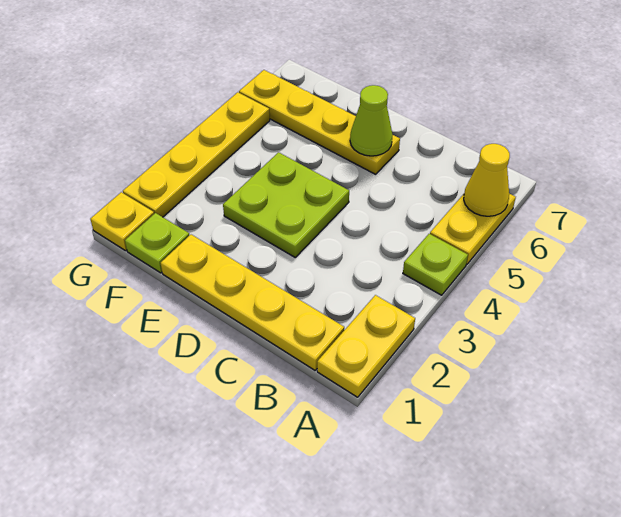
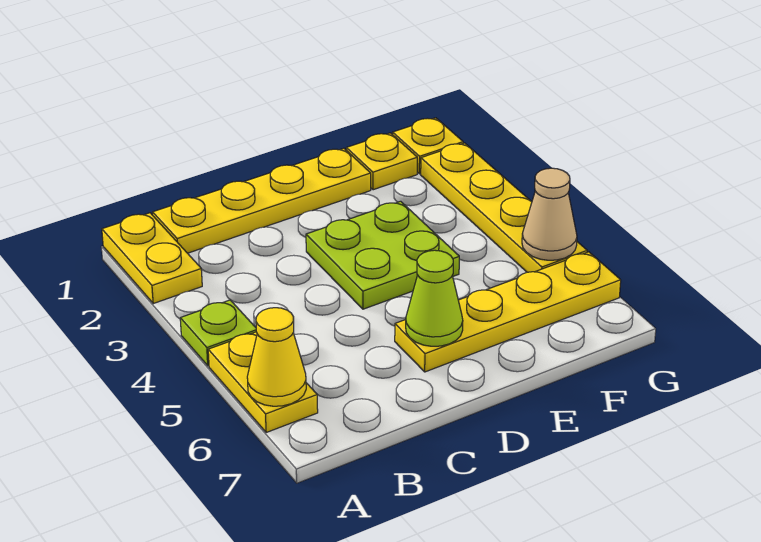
lime plate F1 level 1 -> yellow plate F1 level 1
none -> tan cone G5 level 2

